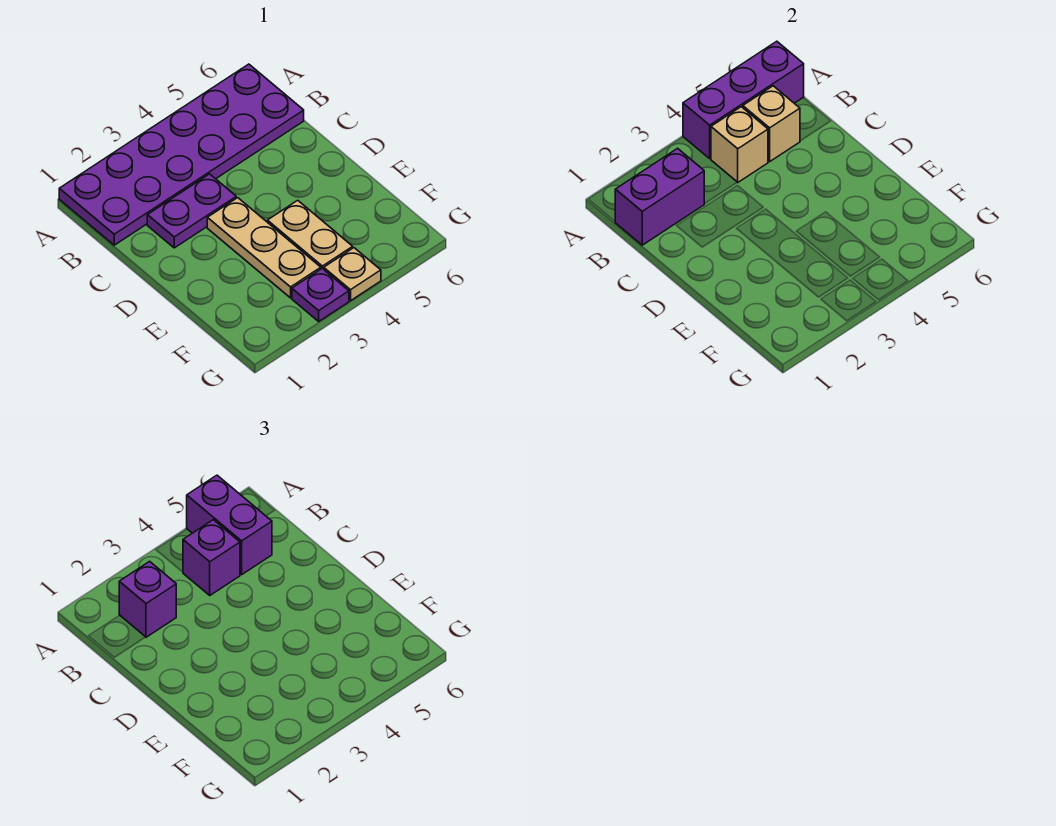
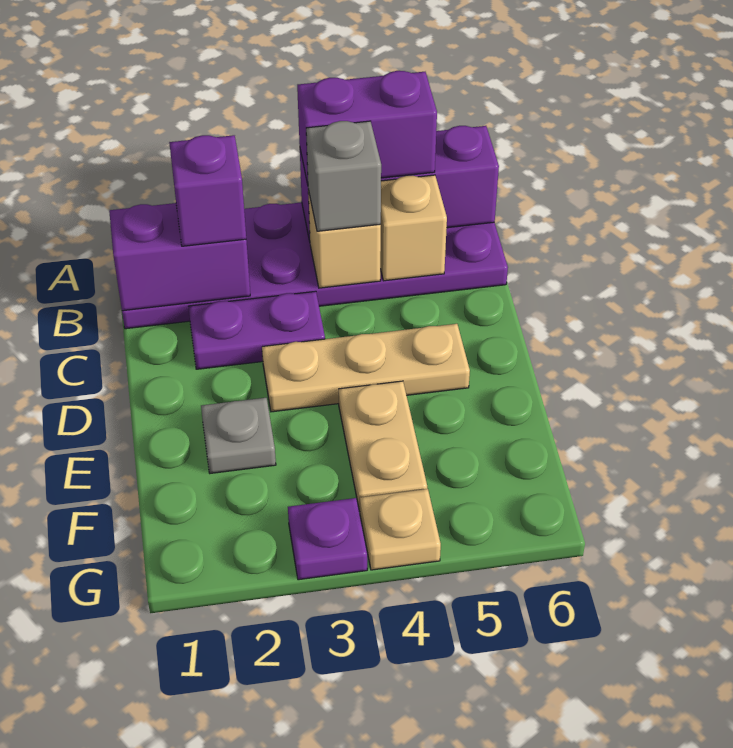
purple brick A5:B5 level 3 -> purple brick A4:A5 level 3
purple brick B4 level 3 -> grey brick B4 level 3
tan plate D3:F3 level 1 -> tan plate D3:D5 level 1
none -> grey plate E2 level 1

